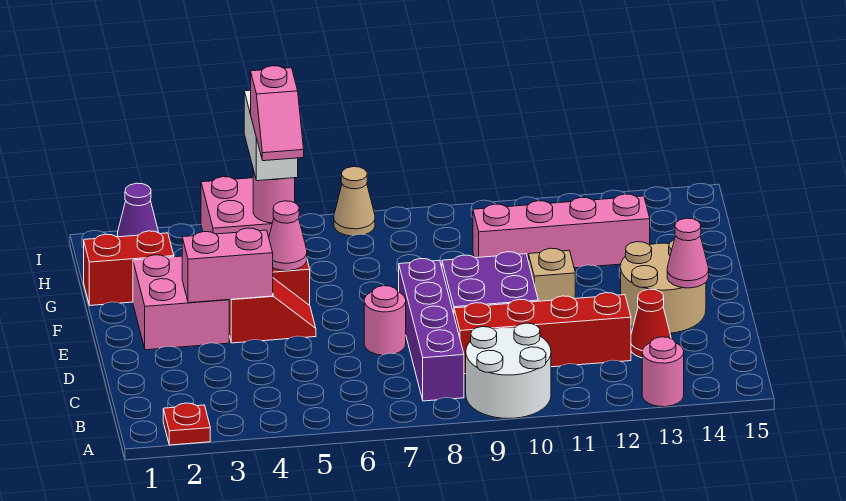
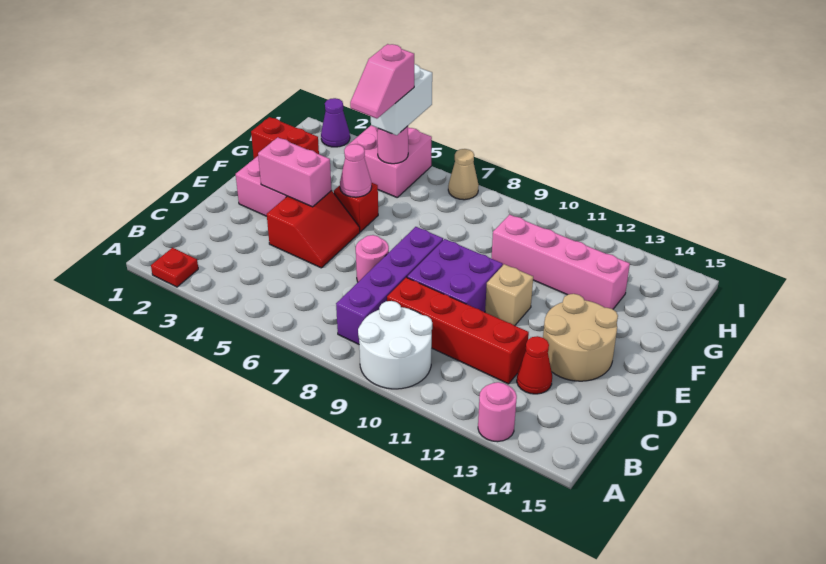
pink cone D14 level 2 -> none
red slope E4:E5 level 1 top 4 -> red slope D4:E5 level 1 top 4

